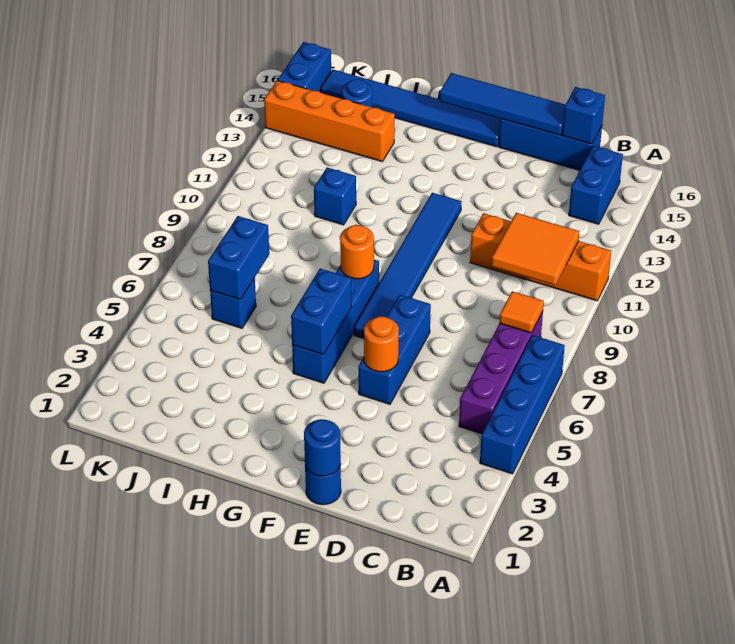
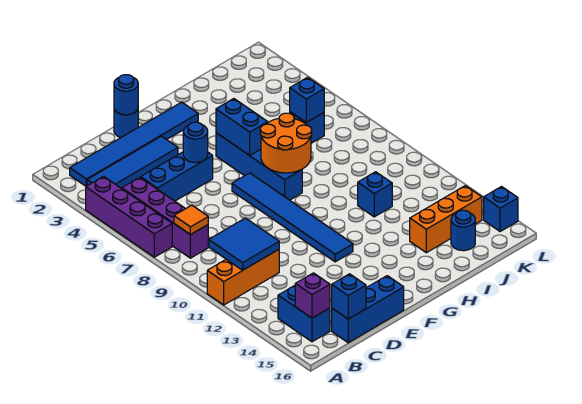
blue brick A4:A7 level 1 -> purple brick A4:A7 level 1
orange brick A11:D11 level 1 -> orange brick A11:C11 level 1
orange tile B10:C11 level 2 -> blue tile B10:C11 level 2
none -> purple brick B15 level 2
blue tile D16:G16 level 2 -> blue tile B3:E3 level 1
blue brick E5:E7 level 1 -> blue brick C5:E5 level 1
orange round brick E5 level 2 -> blue round brick E5 level 2
blue tile F16:K16 level 1 -> blue tile B2:G2 level 1
orange round brick G8 level 2 -> orange round brick G7:H8 level 2
orange brick I14:L14 level 1 -> orange brick I14:K14 level 1
blue brick J6:J7 level 2 -> blue brick J6 level 2
blue brick L15:L16 level 1 -> blue brick L15 level 1

